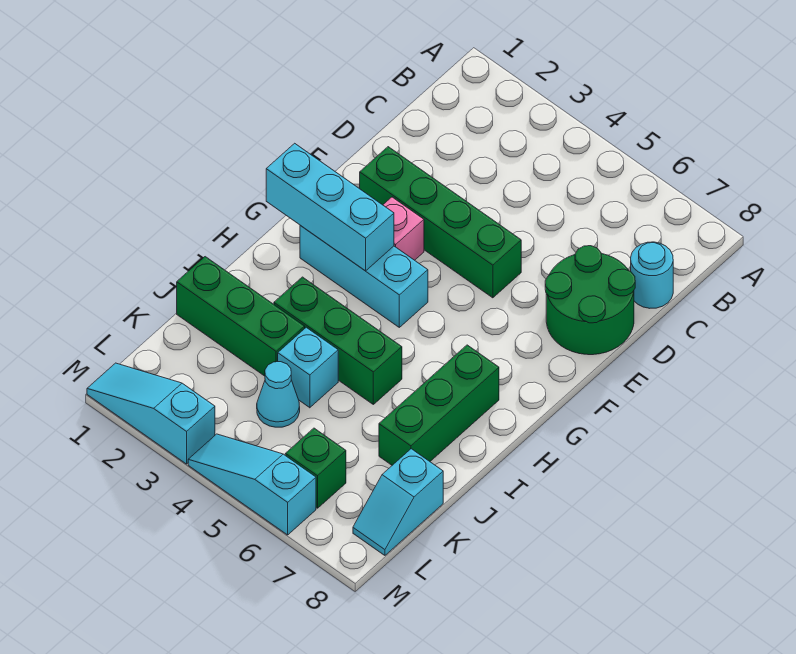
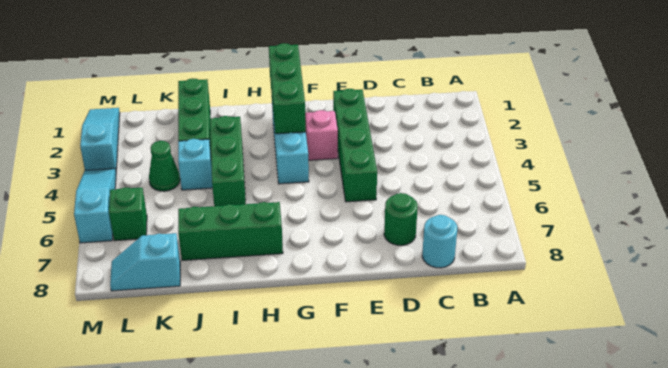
green round brick D7:E8 level 1 -> green round brick D7 level 1
cyan brick G1:G3 level 2 -> green brick G1:G3 level 2
cyan cone K4 level 1 -> green cone K4 level 1

